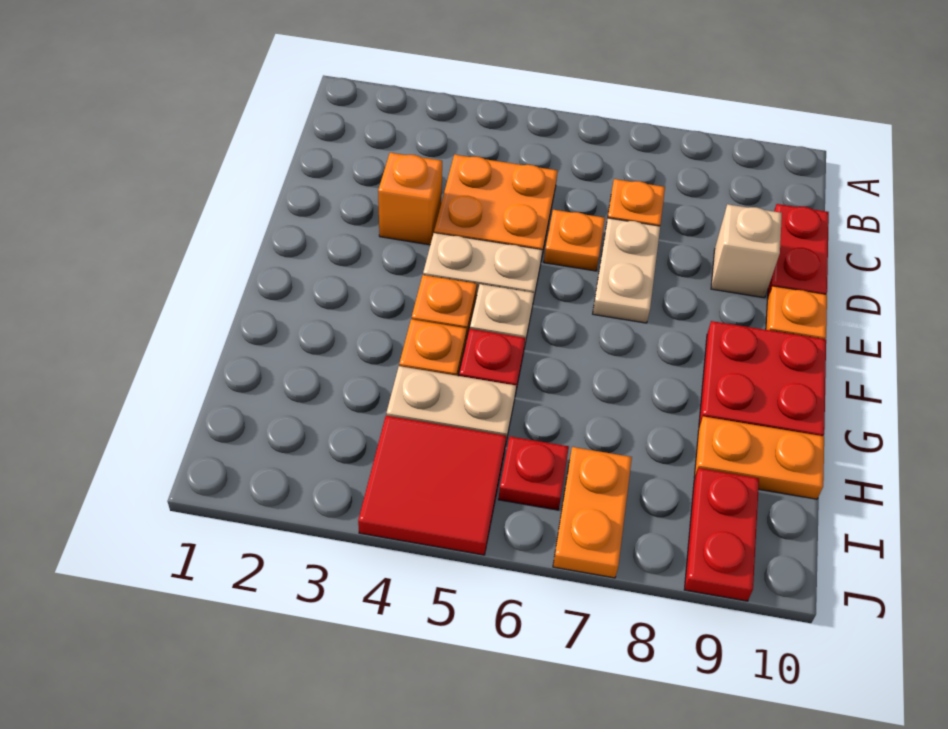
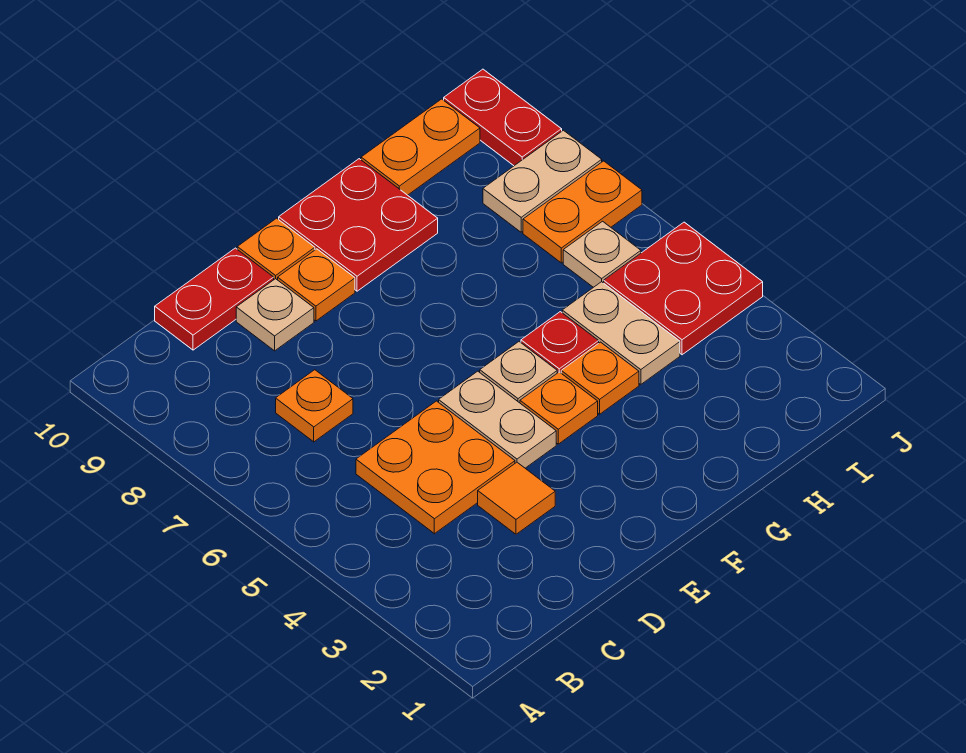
orange brick D3 level 1 -> orange tile D3 level 1
orange plate D6 level 1 -> orange plate E9 level 1
tan plate D7:E7 level 1 -> tan plate I8:J8 level 1
tan brick D9 level 1 -> tan plate D9 level 1
orange plate H9:H10 level 1 -> orange plate H10:I10 level 1
red tile I4:J5 level 1 -> red plate I4:J5 level 1
red plate I6 level 1 -> tan plate I6 level 1
red plate I9:J9 level 1 -> red plate J9:J10 level 1

